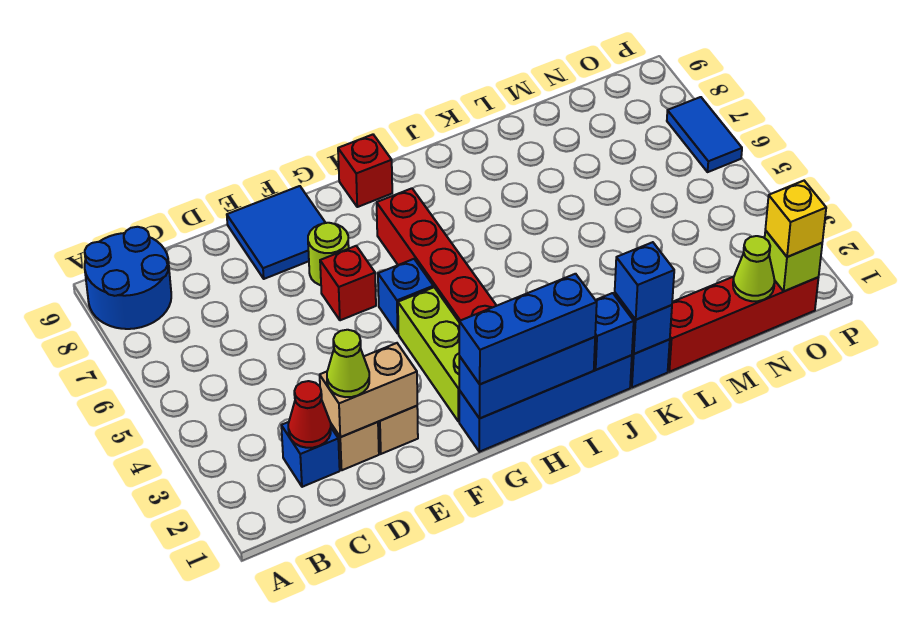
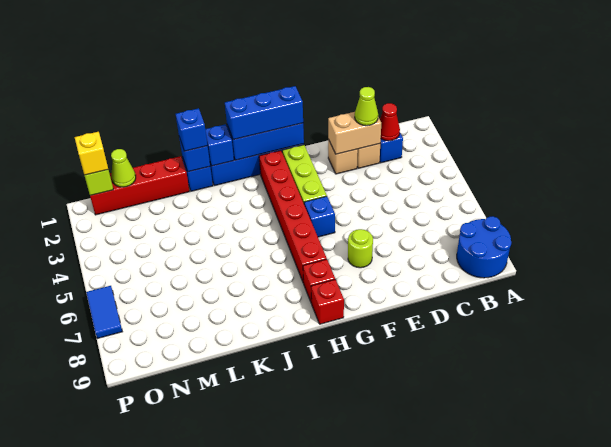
blue tile E8:F9 level 1 -> none
red brick F6 level 1 -> red brick H8 level 1

